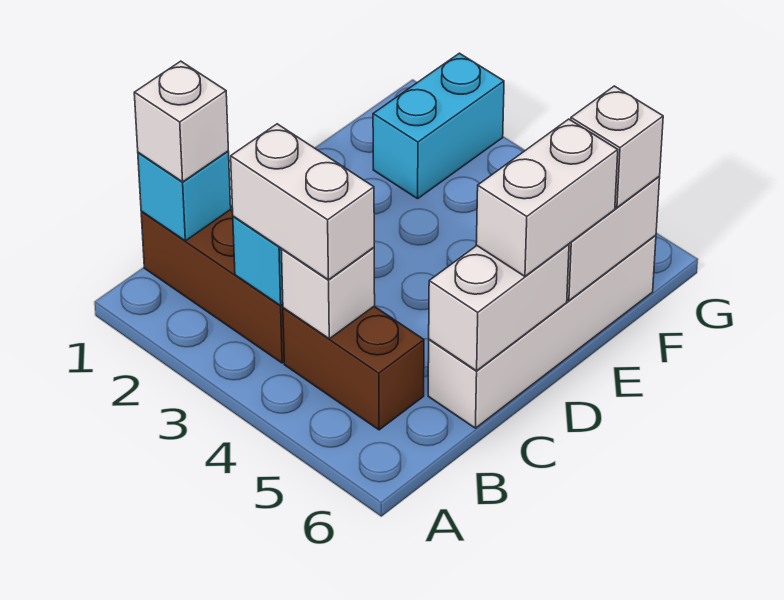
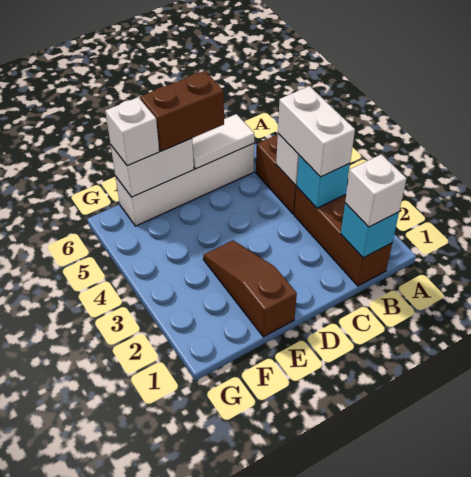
white brick C6:D6 level 2 -> white tile C6:D6 level 2
white brick D6:E6 level 3 -> brown brick D6:E6 level 3
none -> brown slope E1:E3 level 1 top 1
cyan brick F2:G2 level 1 -> none

